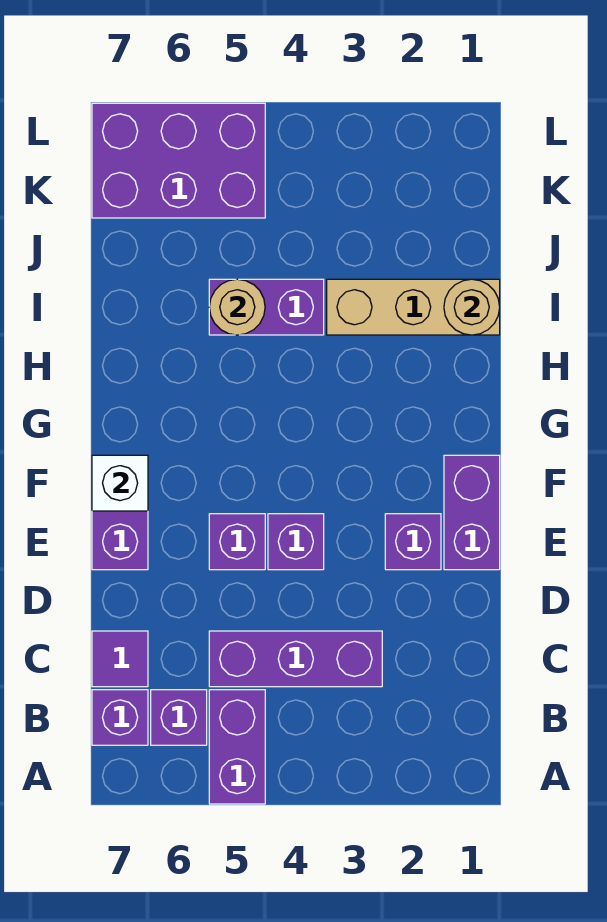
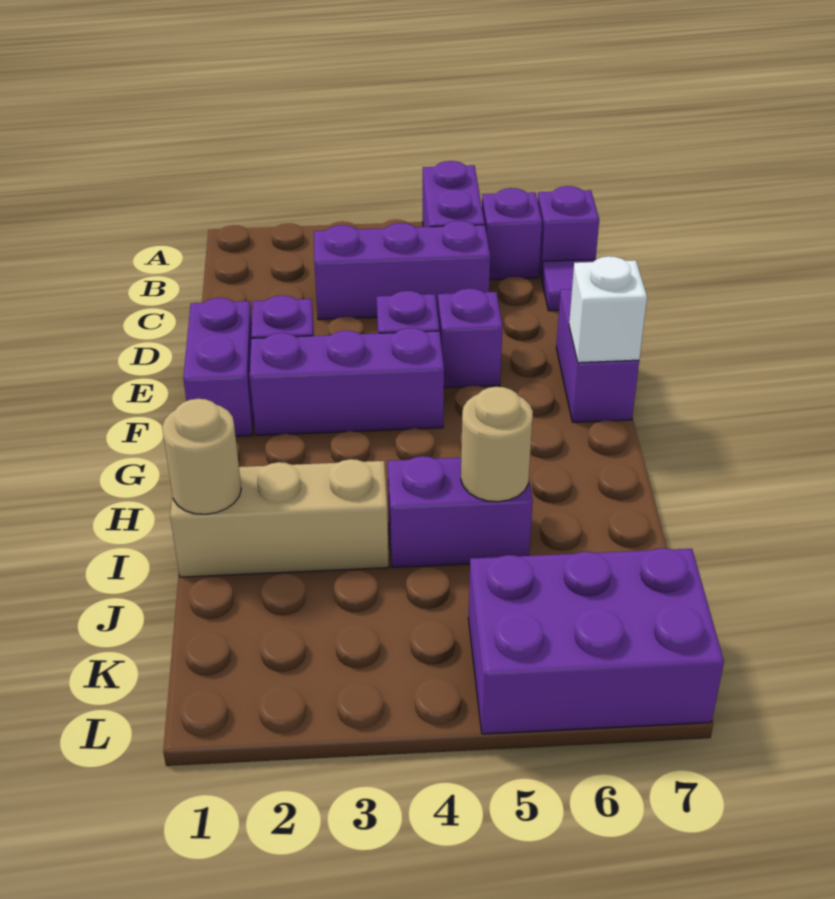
none -> purple brick F2:F4 level 1

